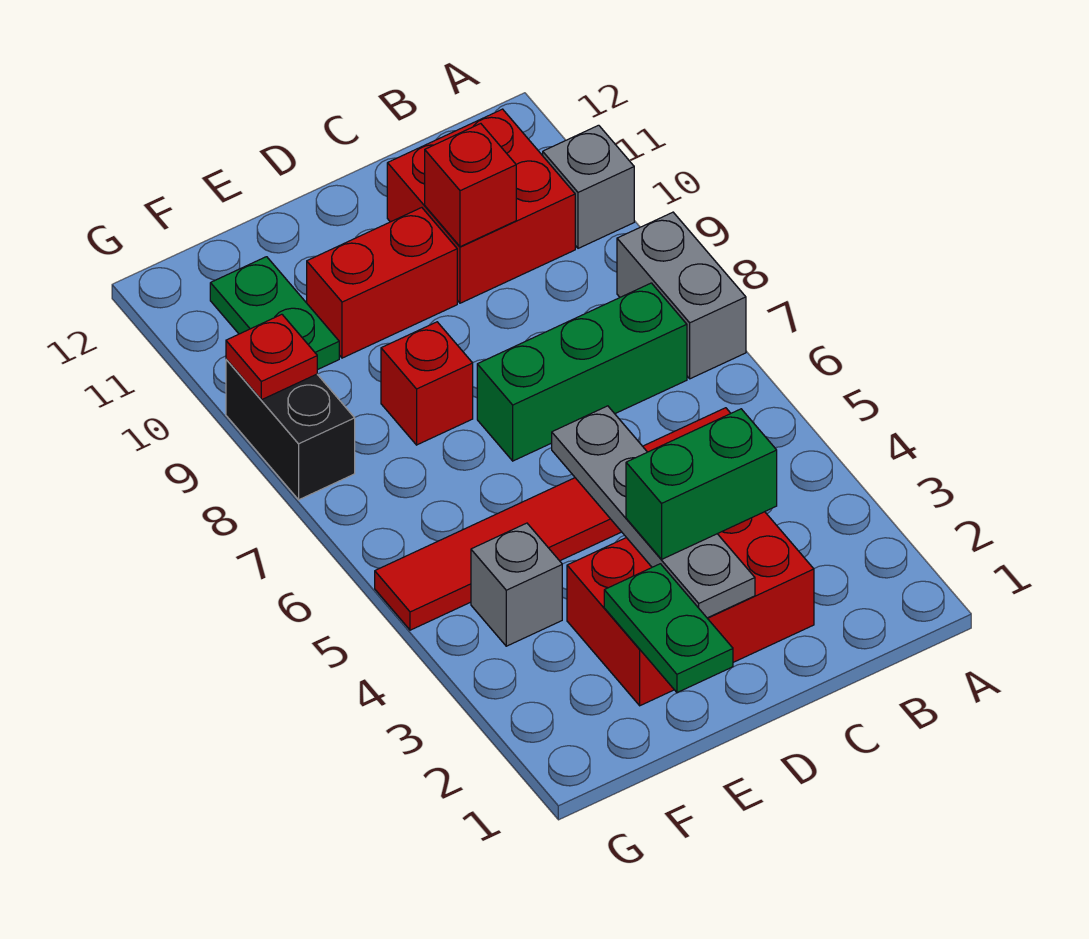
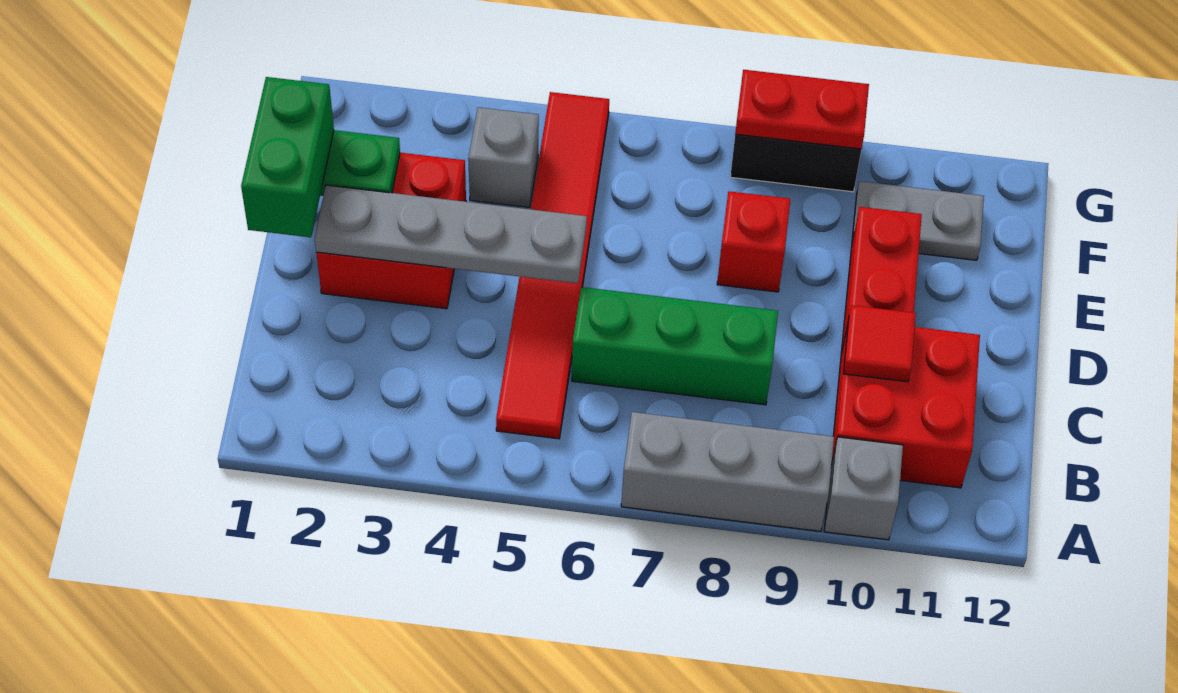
grey brick A7:A8 level 1 -> grey brick A7:A9 level 1
green brick B7:D7 level 1 -> green brick C6:C8 level 1
red brick C2:E3 level 1 -> red brick D2:E3 level 1
green brick C3:D3 level 3 -> green brick D1:E1 level 3
red brick C10 level 2 -> red tile C10 level 2
green plate F10:F11 level 1 -> grey plate F10:F11 level 1
red plate G9 level 2 -> red plate G8:G9 level 2

